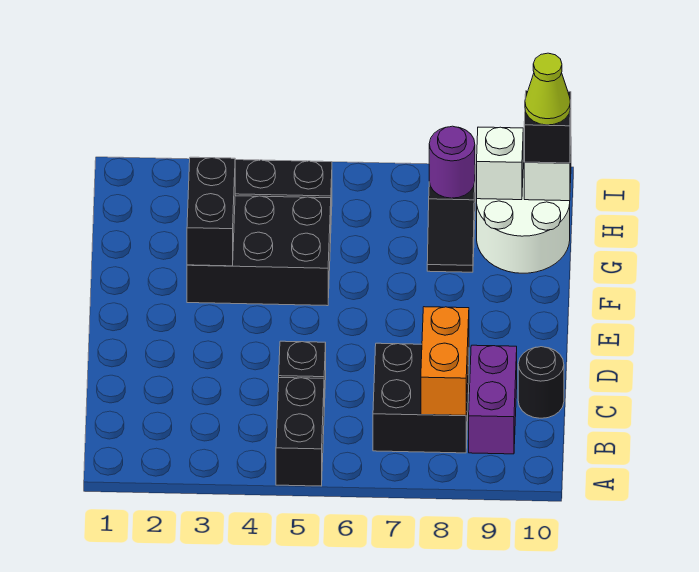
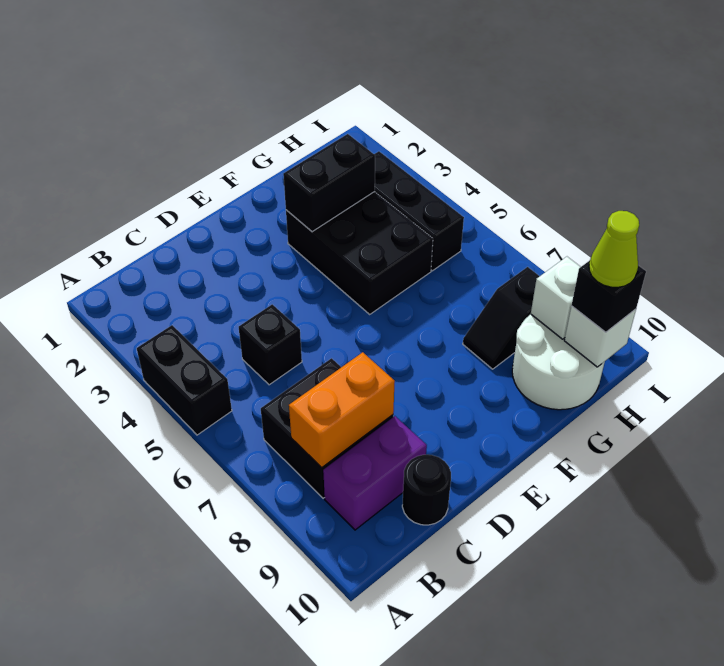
black brick A5:B5 level 1 -> black brick A4:A5 level 1
purple round brick H8 level 2 -> none

